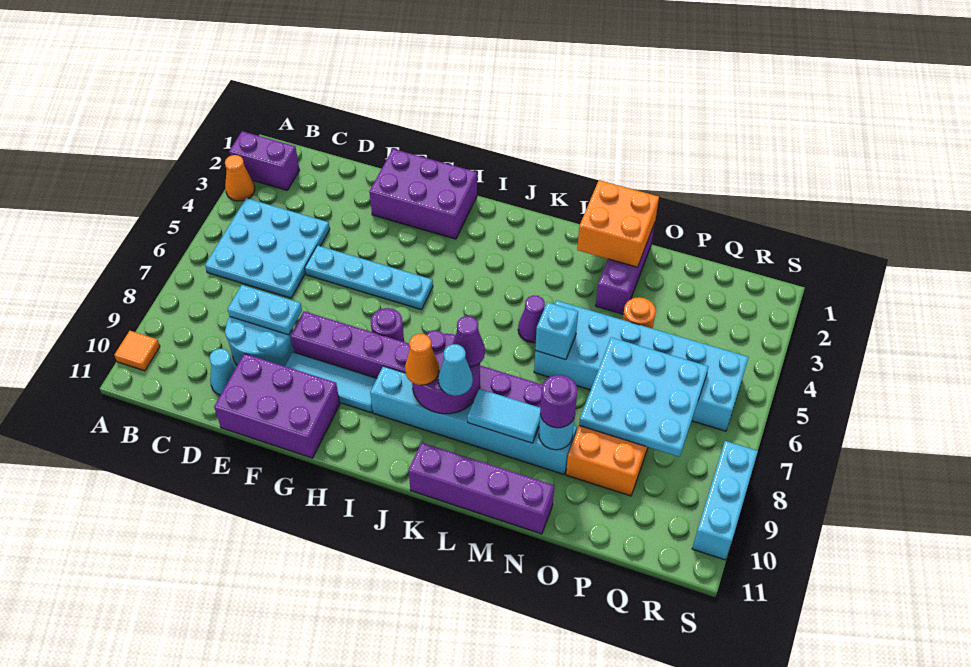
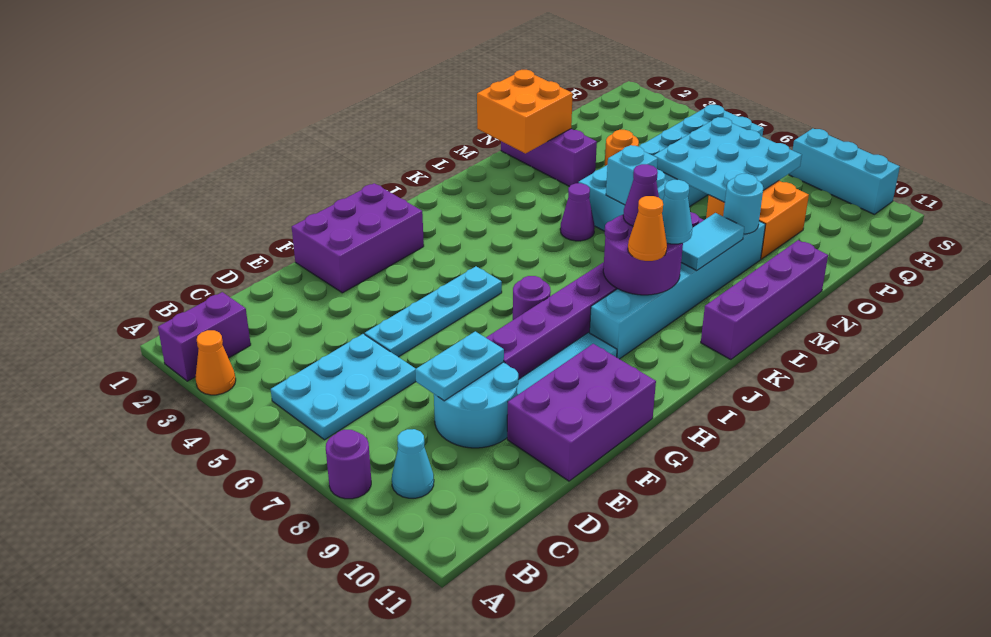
orange tile A10 level 1 -> none
cyan plate B4:D6 level 1 -> cyan plate B5:D6 level 1
cyan cone D10 level 1 -> cyan cone B9 level 1
purple round brick N9 level 3 -> purple round brick A8 level 1

